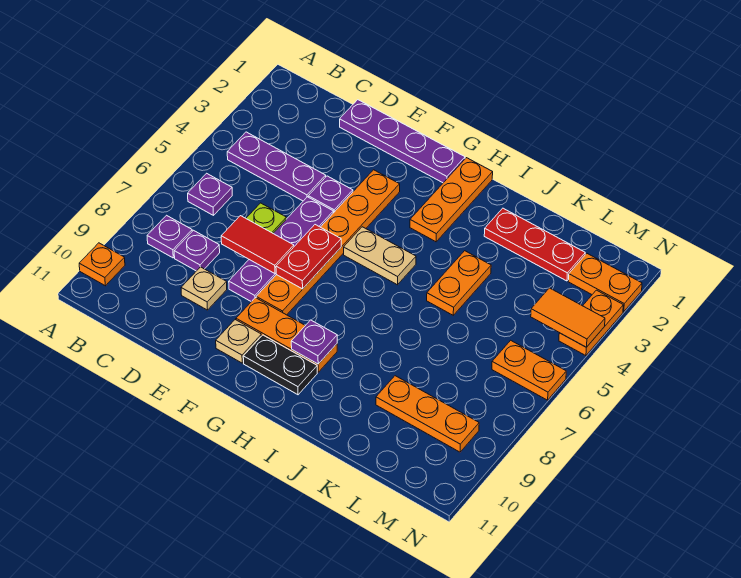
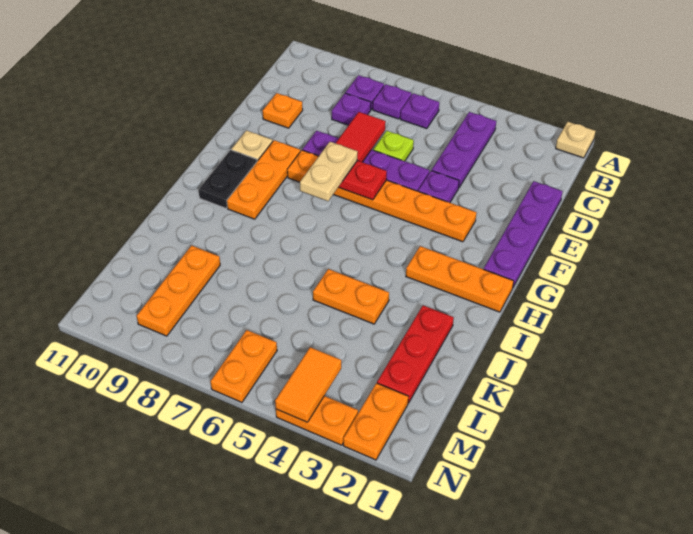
orange plate A10 level 1 -> orange plate D10 level 1
tan plate D9 level 1 -> tan plate A1 level 1
tan plate G5:H5 level 1 -> tan plate F7:G7 level 3
purple plate H9 level 2 -> purple plate B7 level 1

